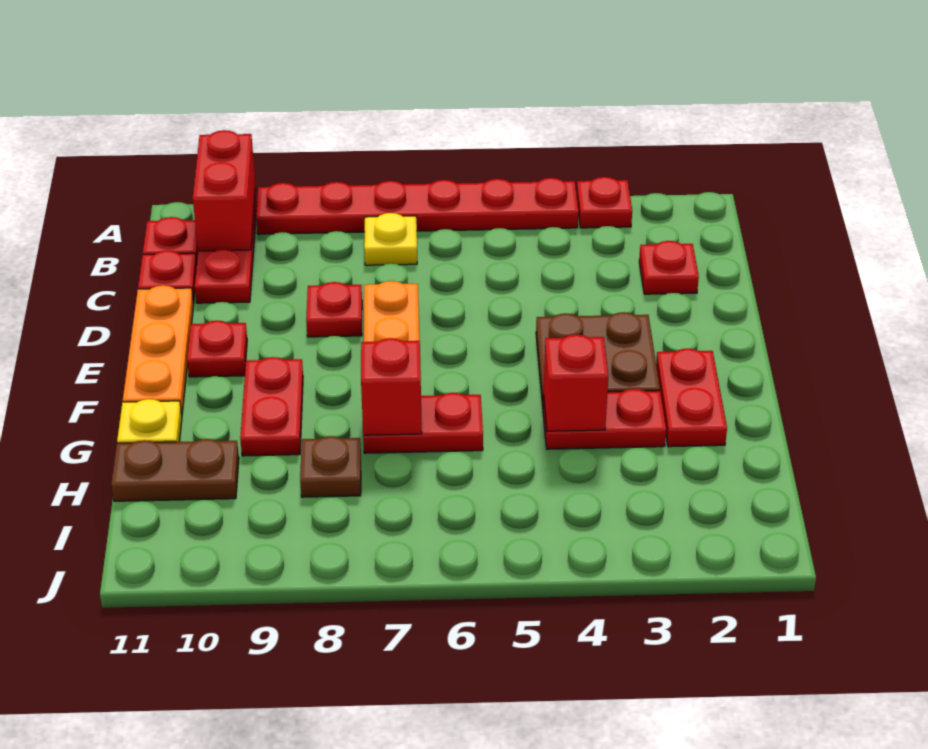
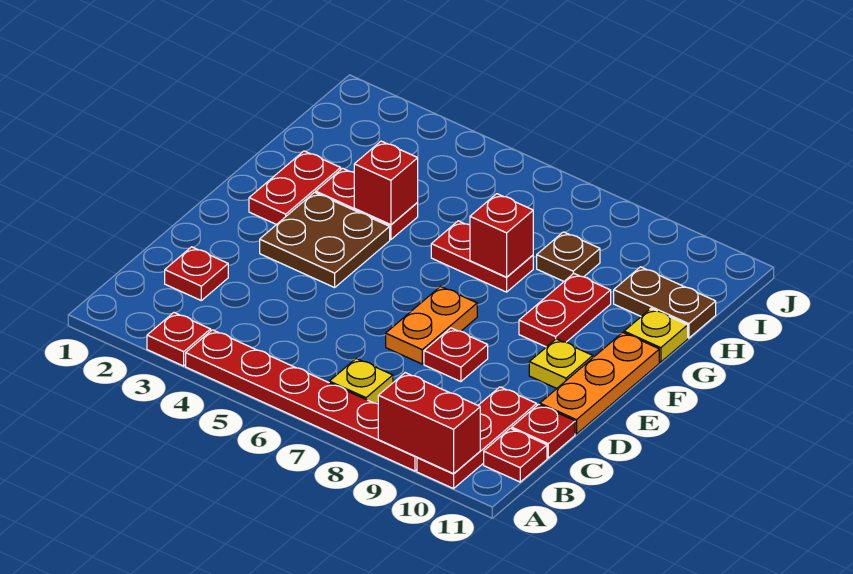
red brick A10:B10 level 2 -> red brick A9:A10 level 2
red plate E10 level 1 -> yellow plate E10 level 1

